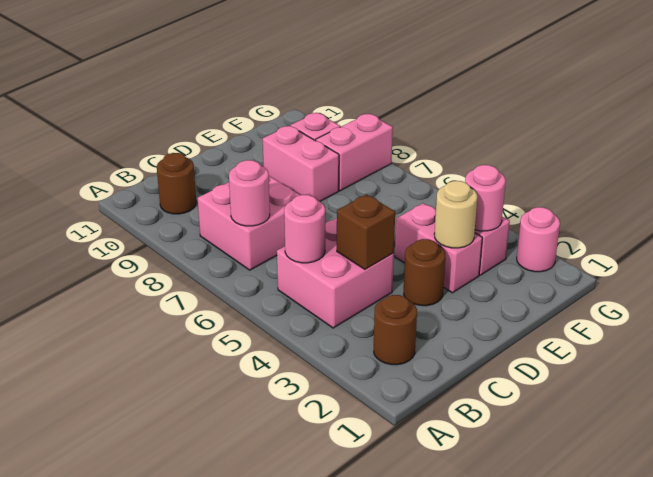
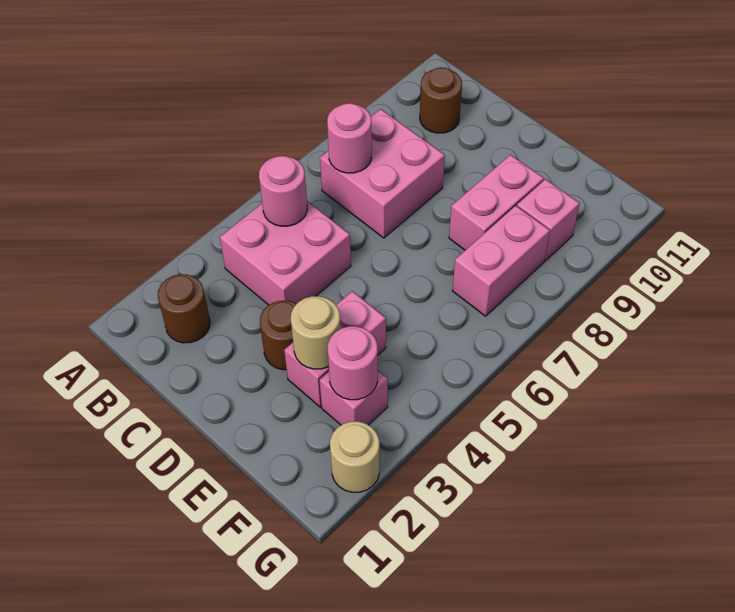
brown brick C4 level 2 -> none
pink brick F8:G8 level 1 -> pink brick F7:F8 level 1
pink round brick G2 level 1 -> tan round brick G2 level 1

